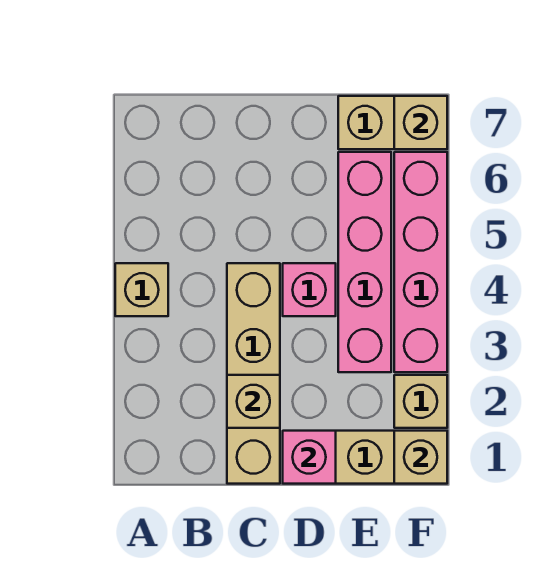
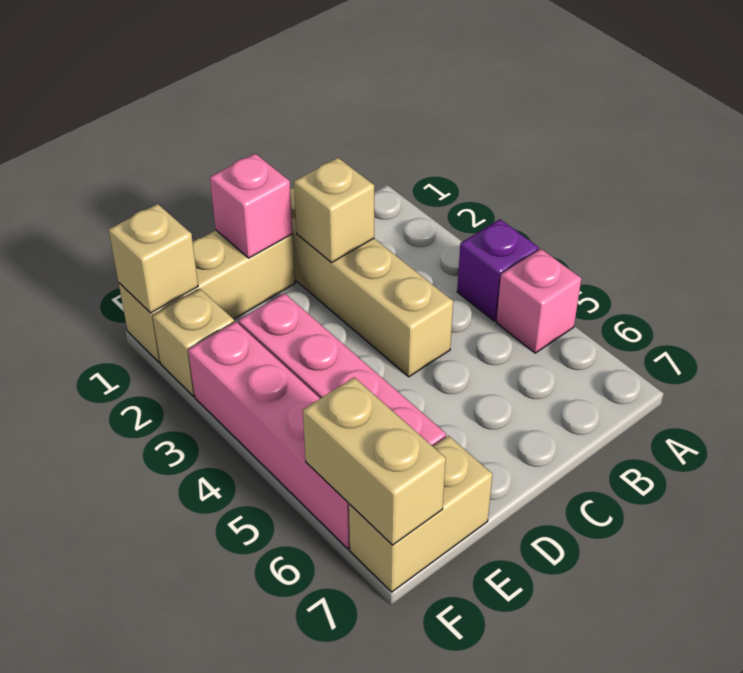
tan brick A4 level 1 -> purple brick A4 level 1
pink brick D4 level 1 -> pink brick A5 level 1
tan brick F7 level 2 -> tan brick F6:F7 level 2

